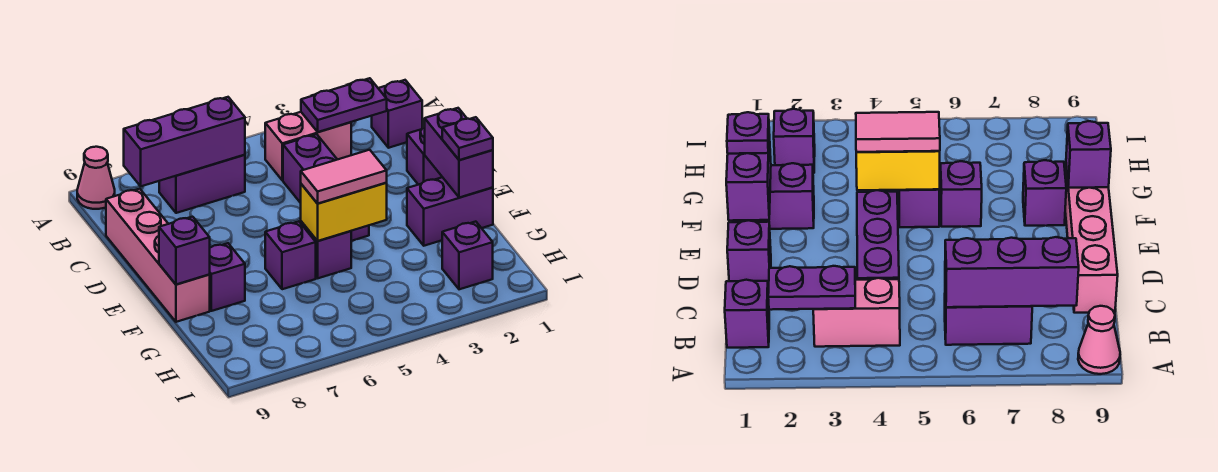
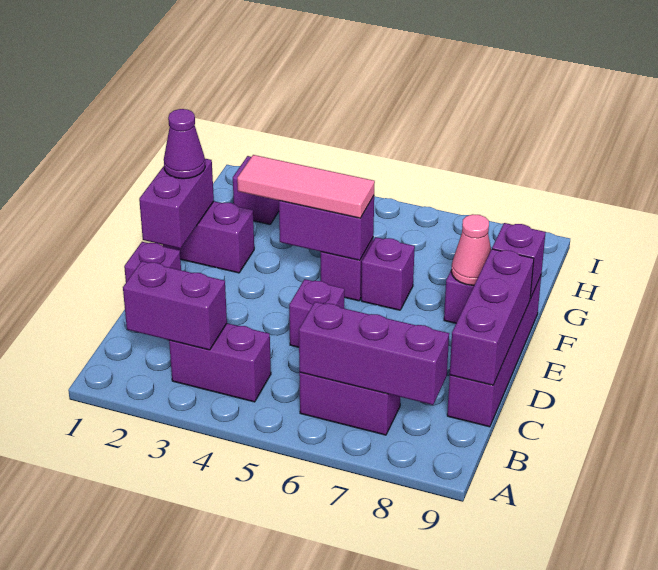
pink cone A9 level 1 -> pink cone F8 level 2
purple brick B1 level 1 -> purple brick D5 level 1
purple plate B2:B3 level 2 -> purple brick B2:B3 level 2
pink brick B3:B4 level 1 -> purple brick B3:B4 level 1
purple brick C4:E4 level 1 -> purple brick C9:E9 level 2
pink brick C9:F9 level 1 -> purple brick C9:F9 level 1
purple plate F1 level 3 -> purple cone F1 level 3
yellow brick F4:F5 level 2 -> purple brick F4:F5 level 2
pink tile F4:F5 level 3 -> pink tile F3:F5 level 3

